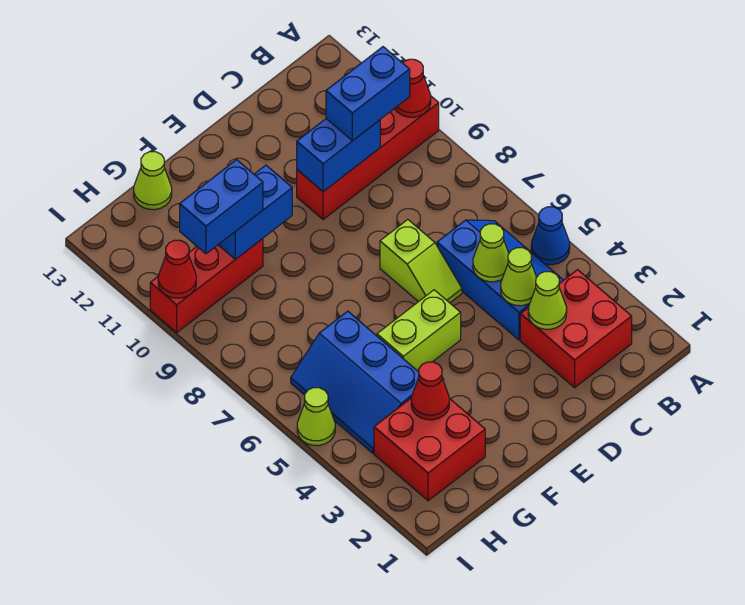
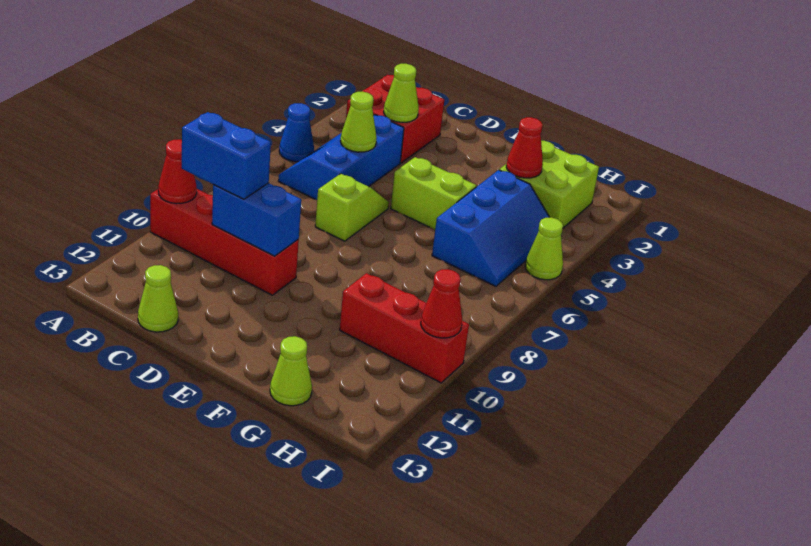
lime cone C4 level 2 -> lime cone C13 level 1
blue brick F10:G10 level 2 -> none
red brick G2:H3 level 1 -> lime brick G2:H3 level 1
blue brick G10:H10 level 3 -> none

